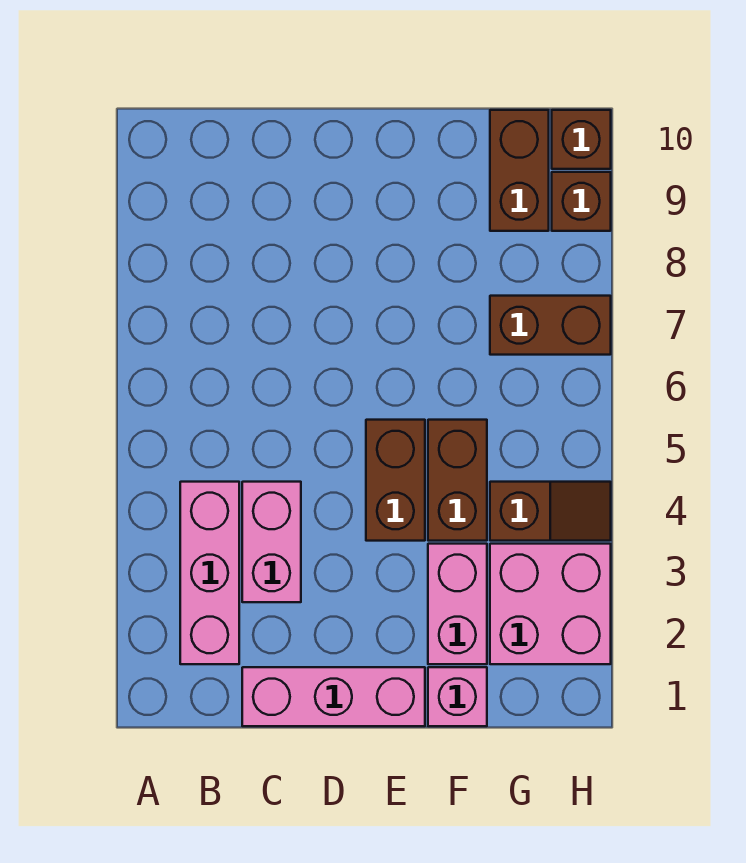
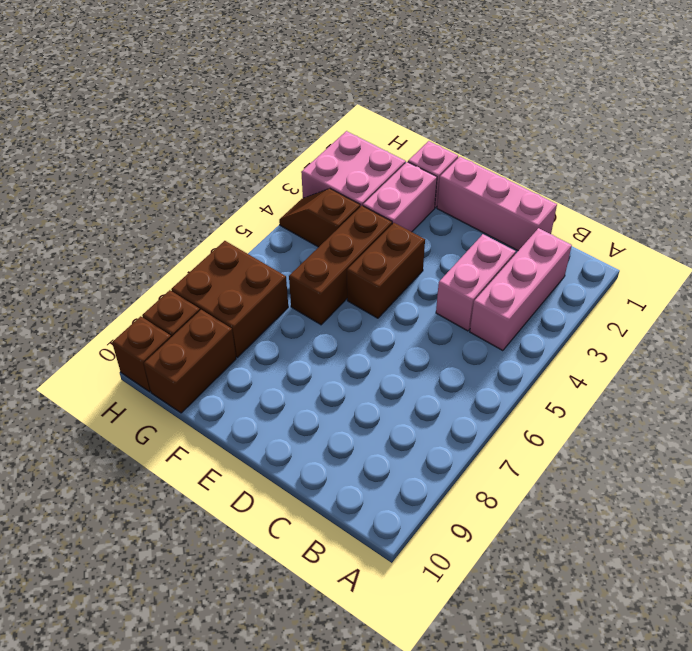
brown brick F4:F5 level 1 -> brown brick F4:F6 level 1
brown brick G7:H7 level 1 -> brown brick G7:H8 level 1

